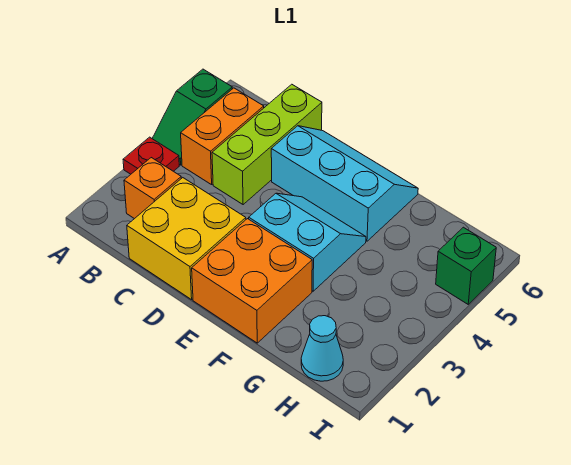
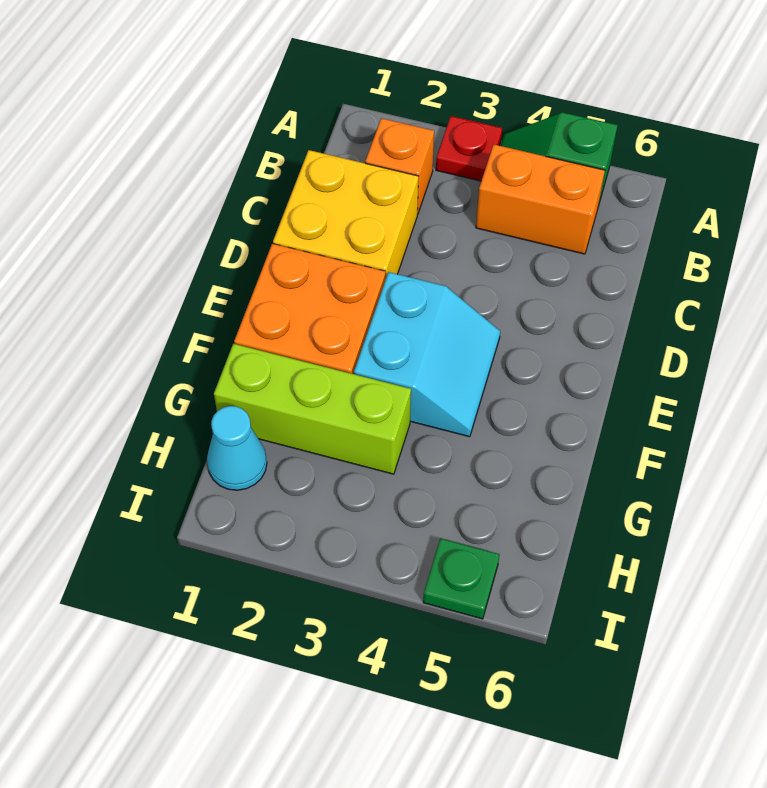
lime brick C4:C6 level 1 -> lime brick G1:G3 level 1
cyan slope D5:F6 level 1 top 5 -> none
green brick I5 level 1 -> green plate I5 level 1

